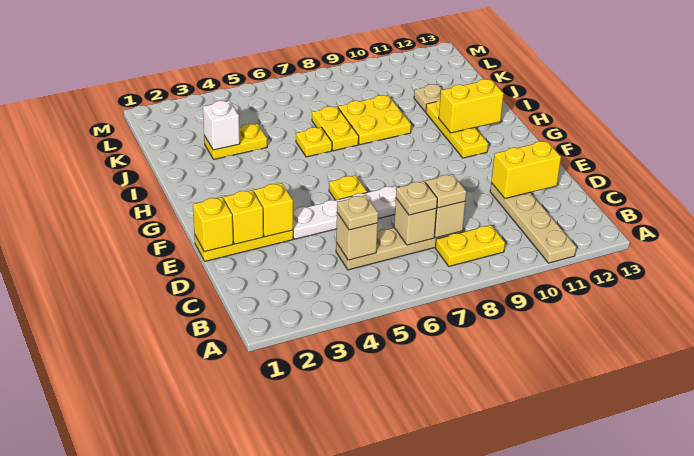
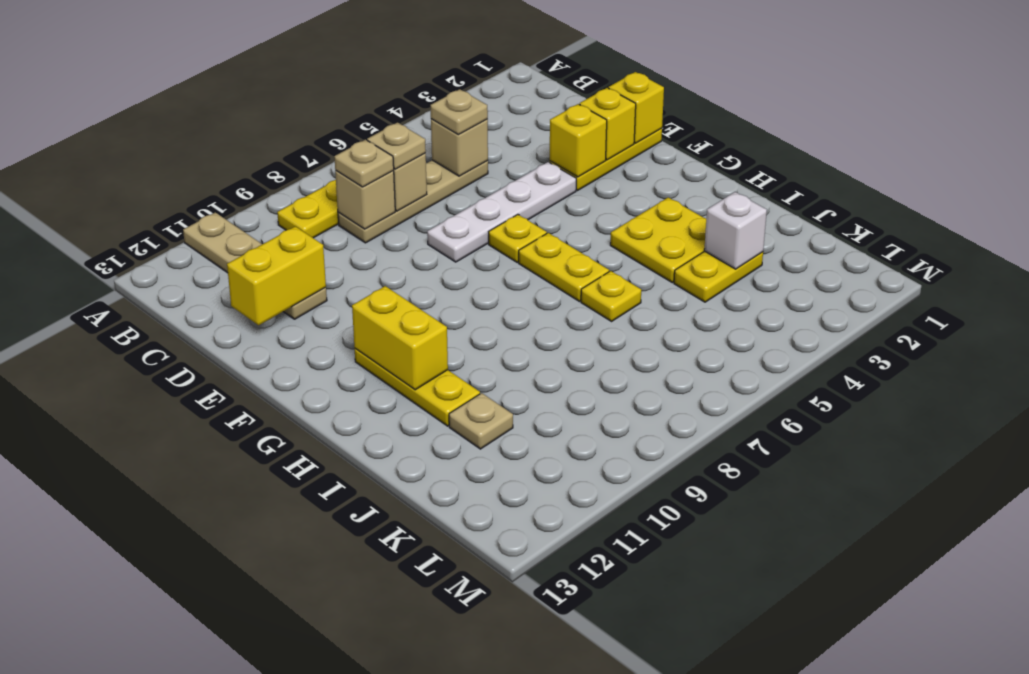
yellow brick H11:H12 level 2 -> yellow brick G11:H11 level 2
yellow plate I7:J7 level 1 -> yellow plate G6:H6 level 1
yellow plate I8:J9 level 1 -> yellow plate H3:I4 level 1

